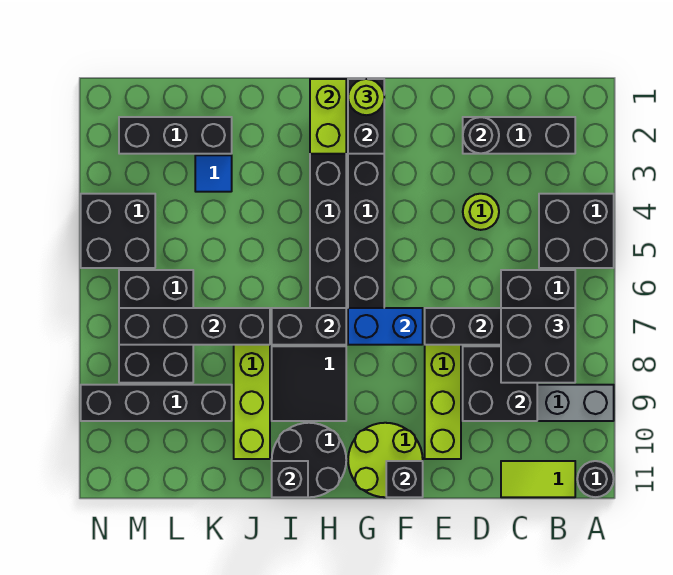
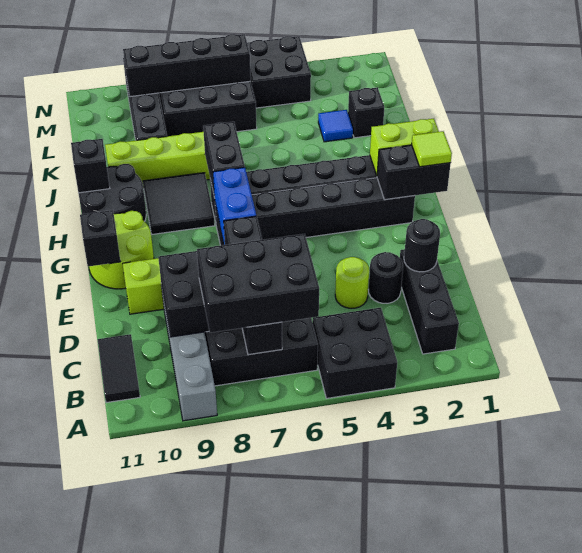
black round brick A11 level 1 -> black round brick D3 level 1
black brick B7:C8 level 3 -> black brick B6:C8 level 3
lime tile B11:C11 level 1 -> black tile B11:C11 level 1
lime round brick G1 level 3 -> lime tile G1 level 3
black brick J7:M7 level 2 -> black brick M6:M9 level 2
black brick K2:M2 level 1 -> black brick K2 level 1

